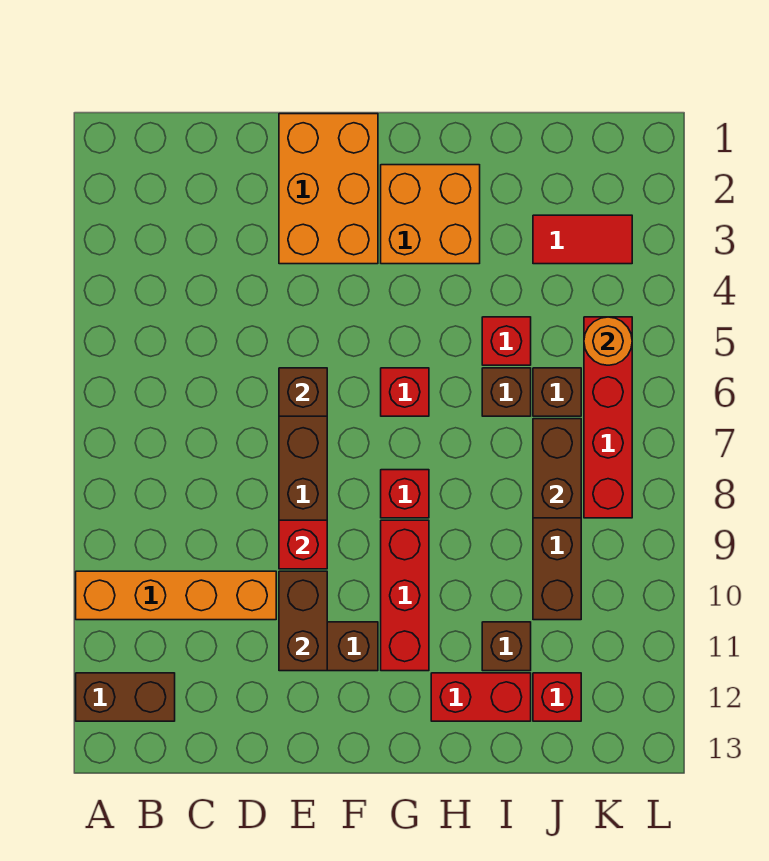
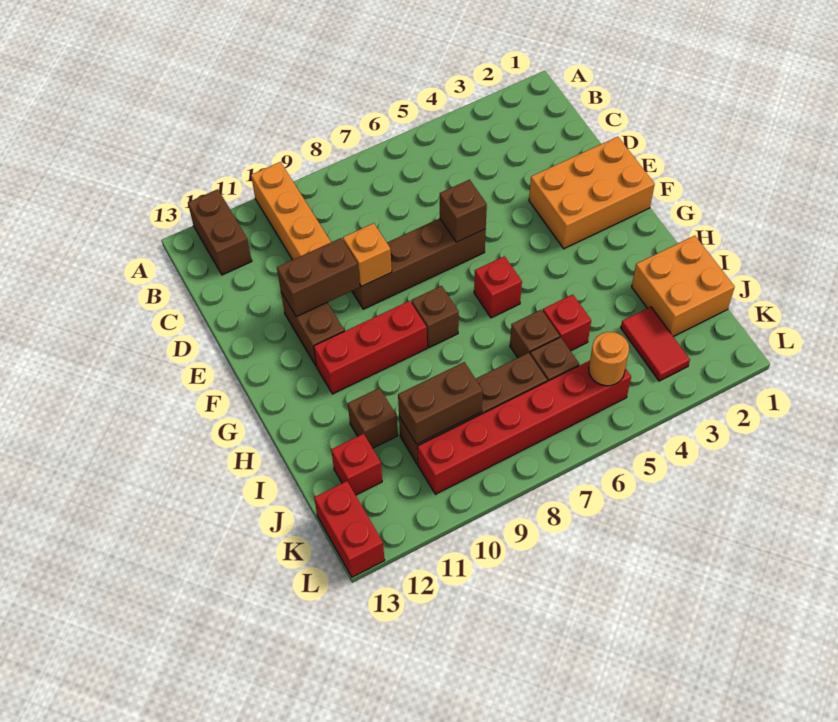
red brick E9 level 2 -> orange brick E9 level 2
orange brick G2:H3 level 1 -> orange brick I1:J2 level 1
red brick G8 level 1 -> brown brick G8 level 1
red brick H12:I12 level 1 -> red brick K13:L13 level 1
brown brick J7:J8 level 2 -> brown brick J9:J10 level 2
red brick K5:K8 level 1 -> red brick K5:K10 level 1

